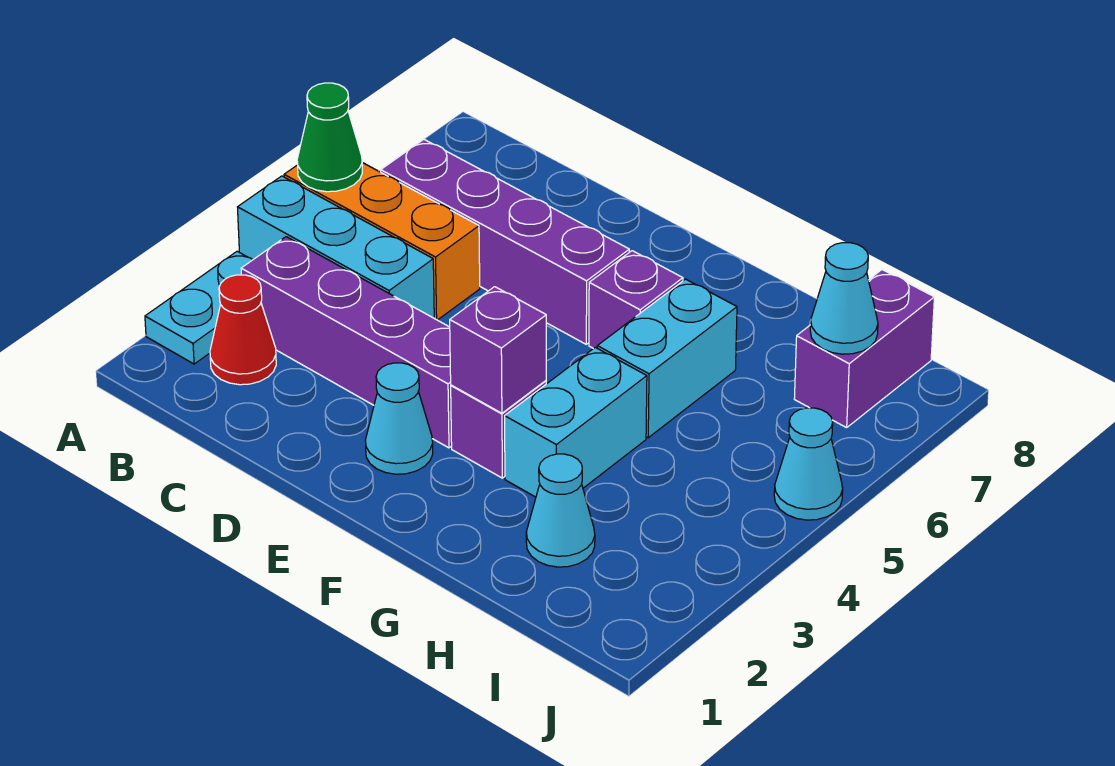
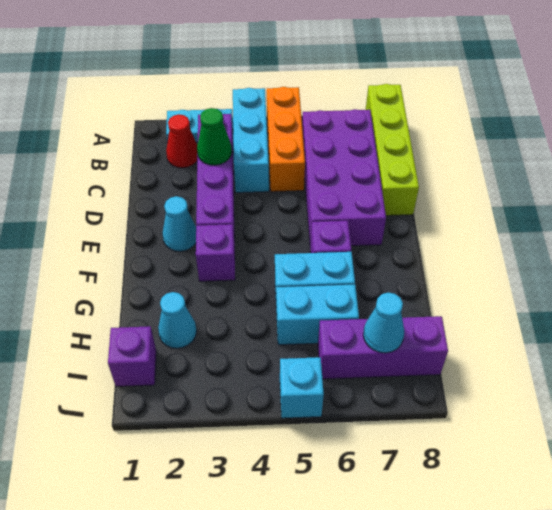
green cone A5 level 2 -> green cone C3 level 2
none -> lime brick A8:D8 level 1
purple brick B6:E6 level 1 -> purple brick B6:E7 level 1
purple brick F3 level 2 -> purple brick I1 level 1
cyan brick G3:G4 level 1 -> cyan brick H5:H6 level 1
purple brick I7:I8 level 1 -> purple brick I6:I8 level 1
cyan cone J5 level 1 -> cyan brick J5 level 1

